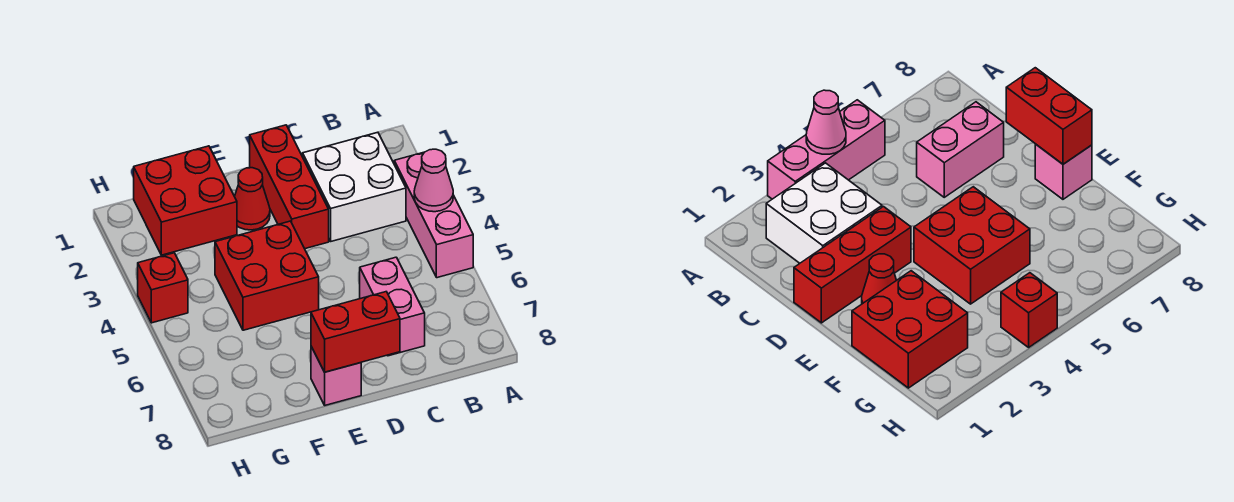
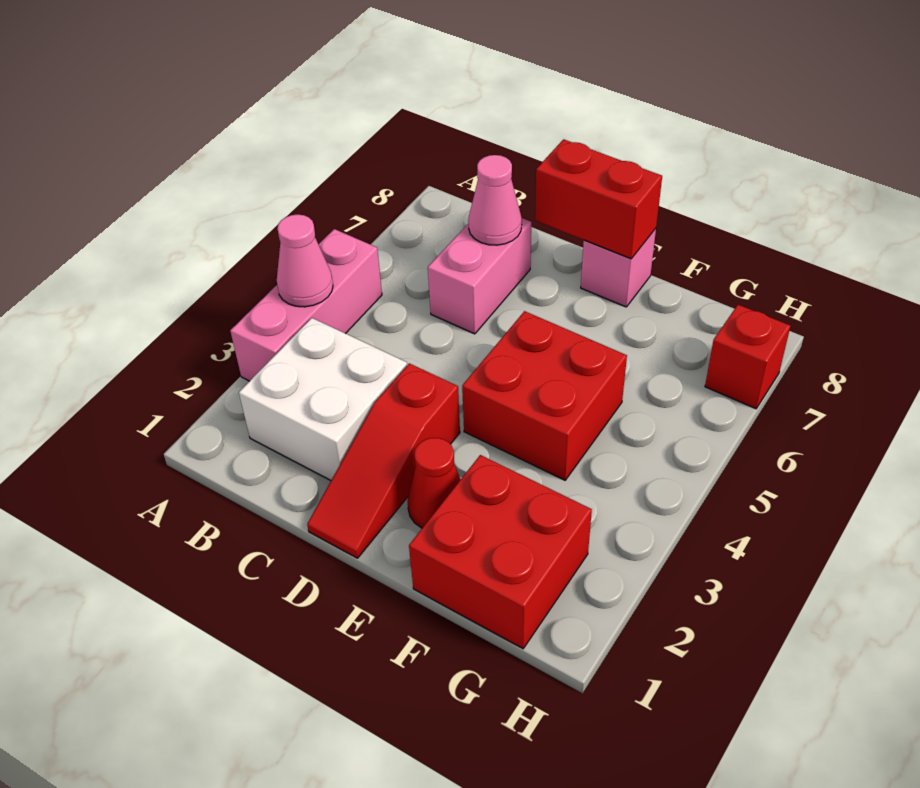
none -> pink cone C7 level 2
red brick D1:D3 level 1 -> red slope D1:D3 level 1 top 3
red brick H4 level 1 -> red brick H7 level 1

